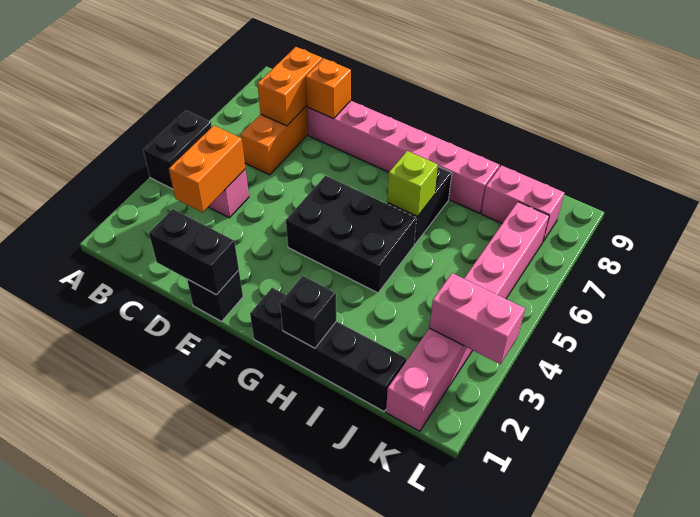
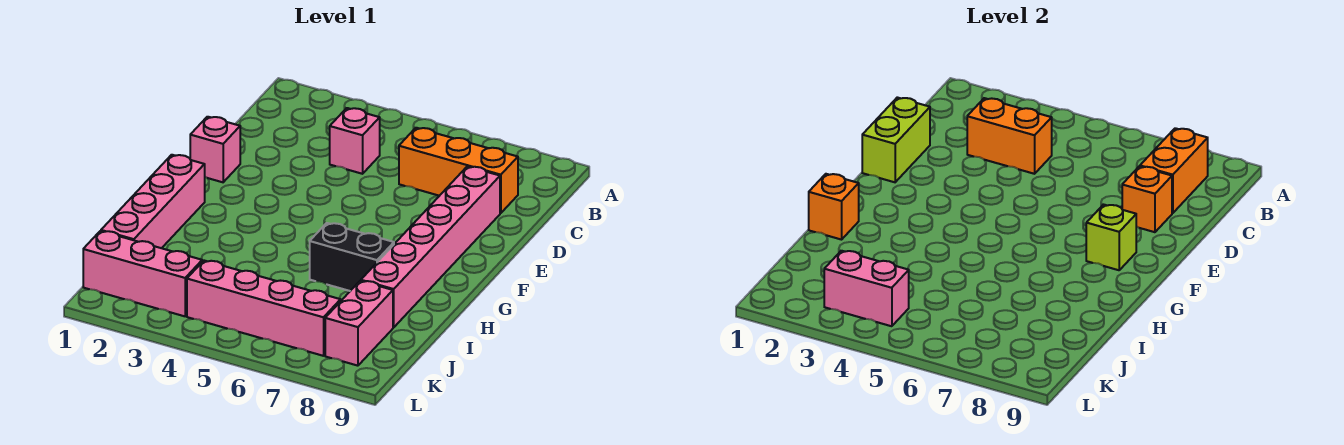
black brick A4:A5 level 1 -> none
orange brick C7:C8 level 2 -> orange brick B8:C8 level 2
black brick D1:E1 level 2 -> lime brick D1:E1 level 2
black brick E1 level 1 -> pink brick E1 level 1
black brick F4:H5 level 1 -> none
black brick G1:J1 level 1 -> pink brick G1:J1 level 1
black brick H1 level 2 -> orange brick H1 level 2
lime brick H6 level 2 -> lime brick F8 level 2
pink brick K3:L3 level 2 -> pink brick K3:K4 level 2

